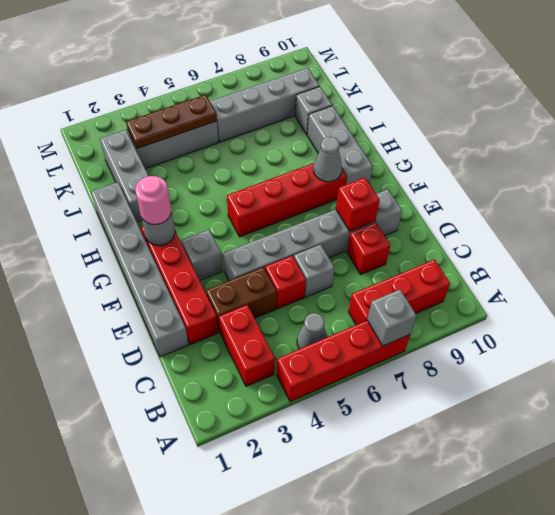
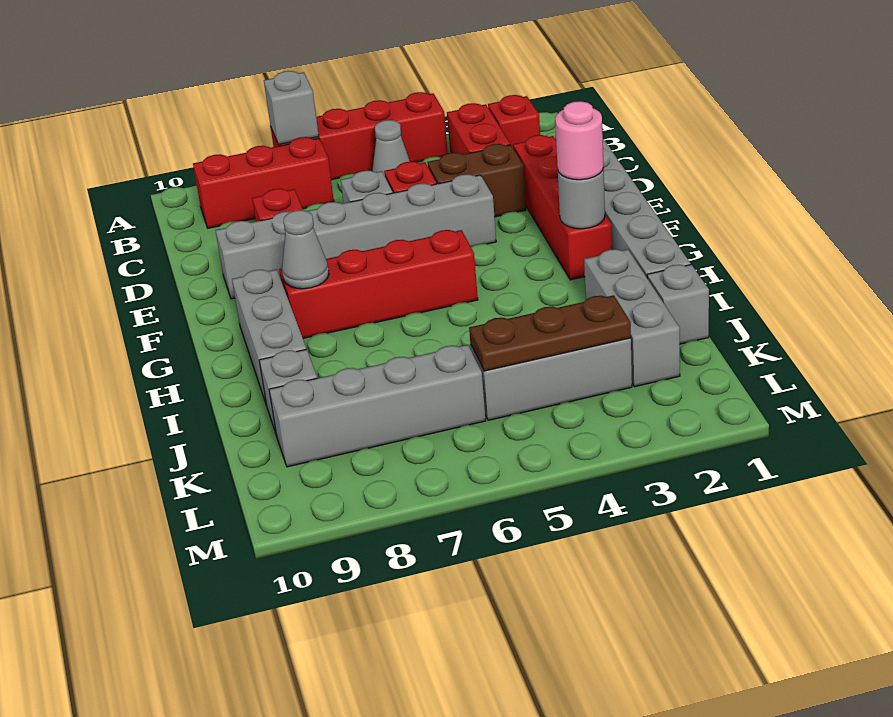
red brick E8 level 2 -> red brick B2 level 1
grey brick F3 level 1 -> grey brick J1 level 1

